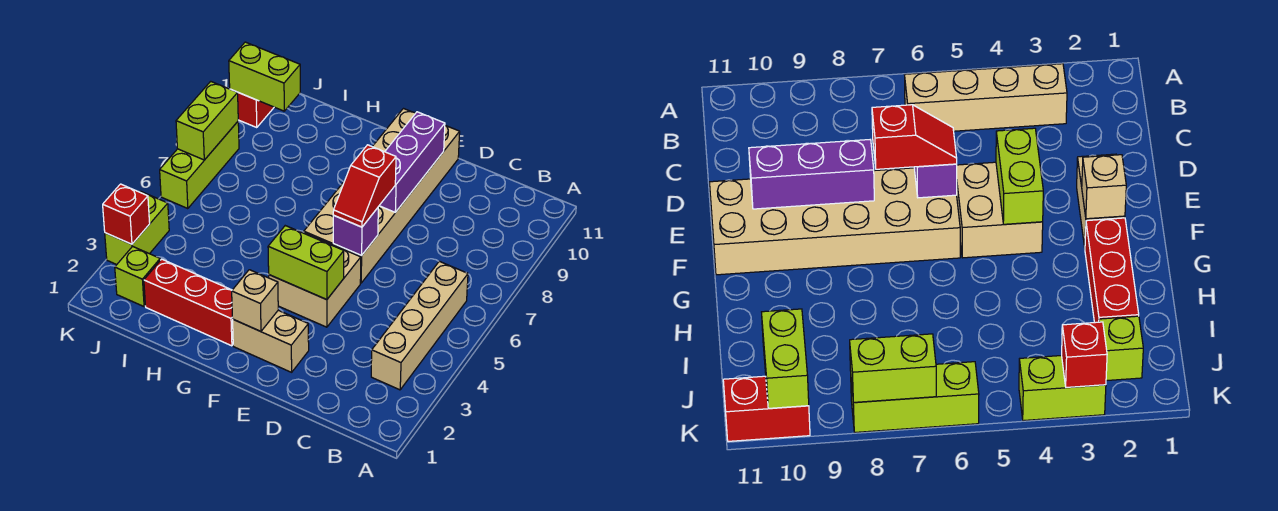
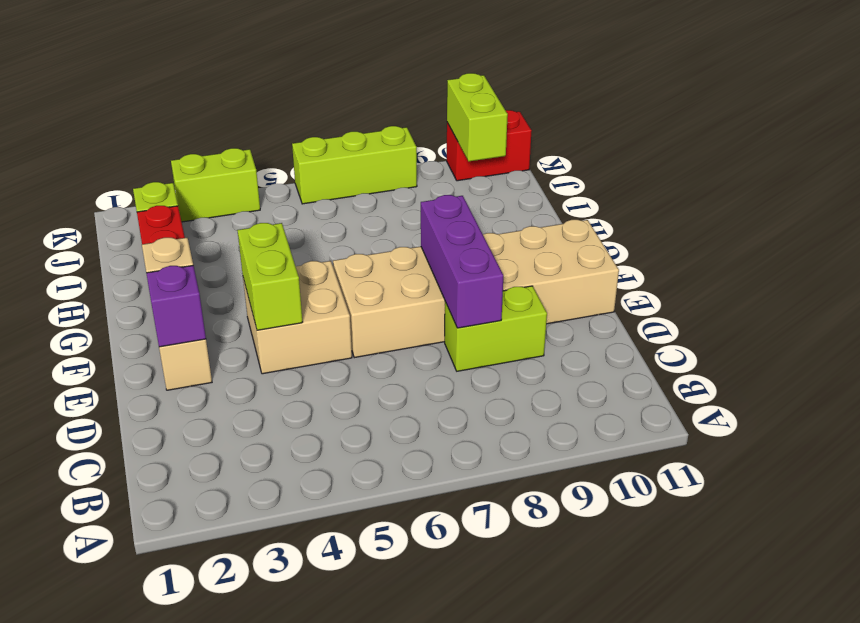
tan brick B3:B6 level 1 -> none
purple brick E6 level 2 -> purple brick E2 level 2
red slope E6:E7 level 3 top 7 -> none
purple brick E8:E10 level 2 -> purple brick D8:F8 level 2
red brick K3 level 2 -> none
lime brick K7:K8 level 2 -> lime brick D8:D9 level 1

